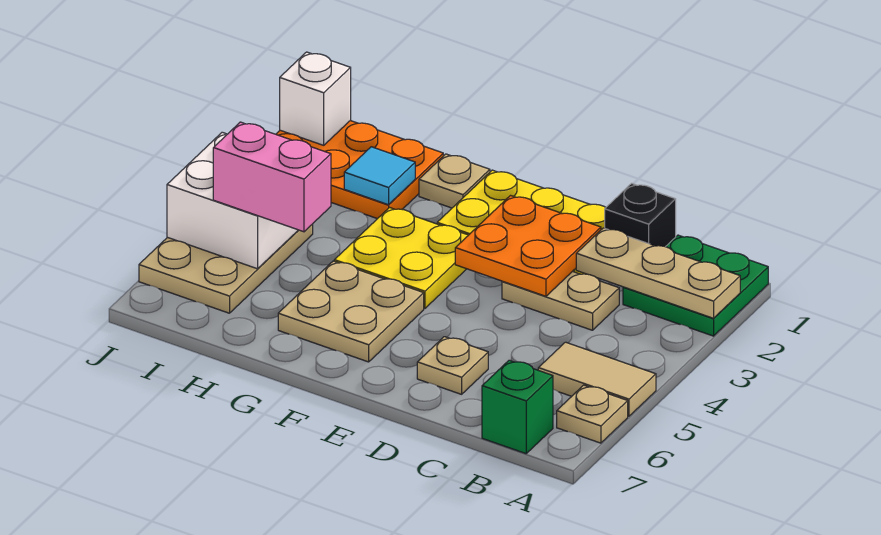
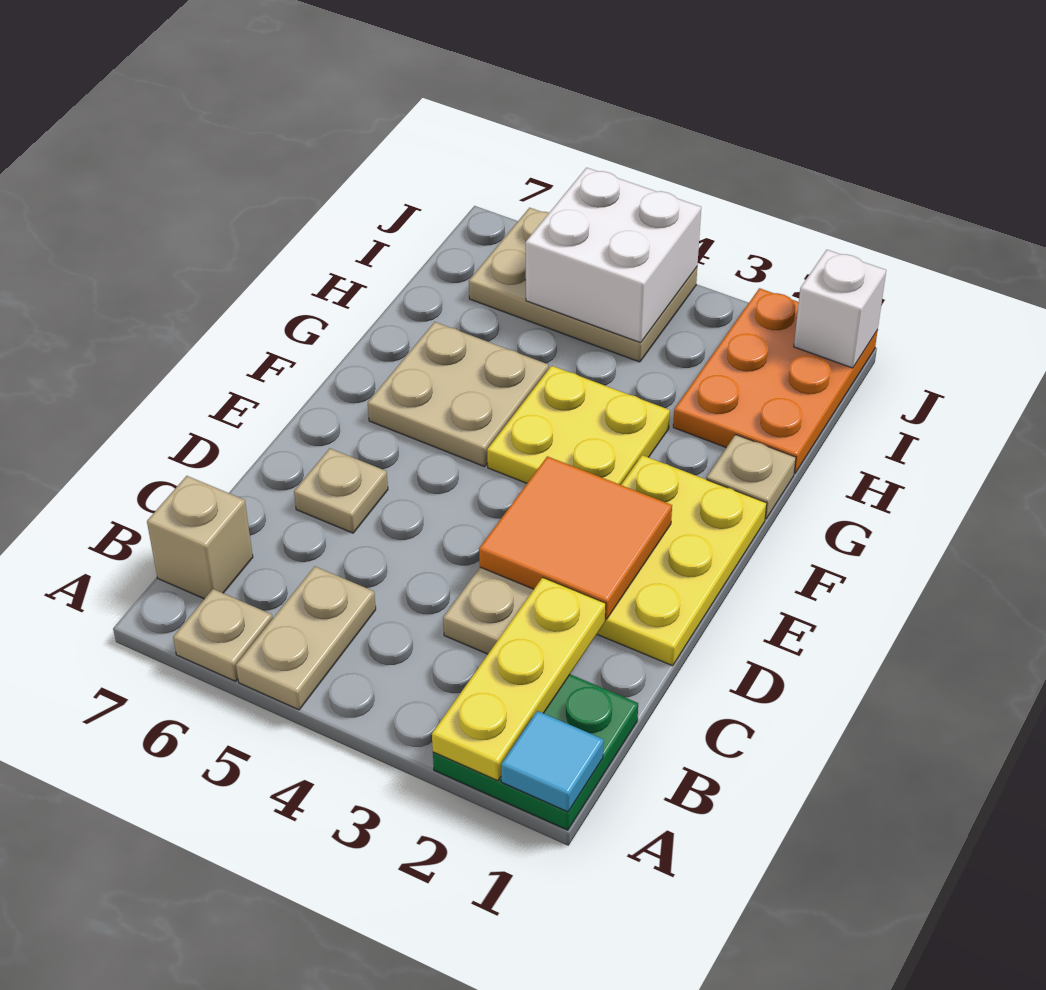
tan plate A2:C2 level 2 -> yellow plate A2:C2 level 2
tan tile A5:B5 level 1 -> tan plate A5:B5 level 1
green brick B7 level 1 -> tan brick B7 level 1
black brick C1 level 1 -> none
orange plate D2:E3 level 2 -> orange tile D2:E3 level 2
cyan tile H2 level 2 -> cyan tile A1 level 2
pink brick H5:I5 level 3 -> none

